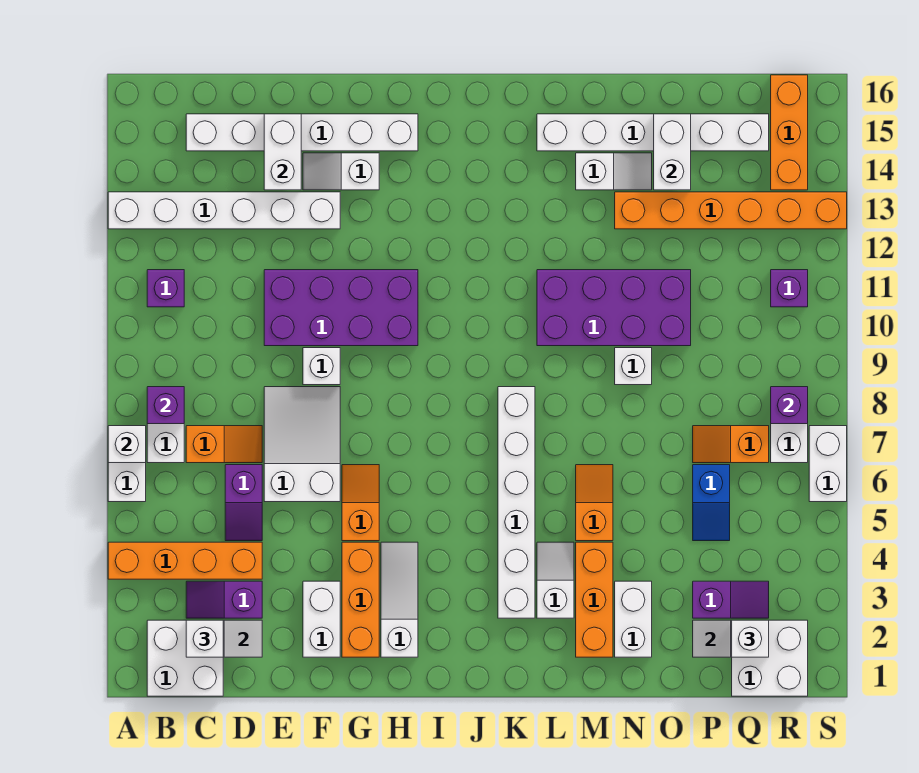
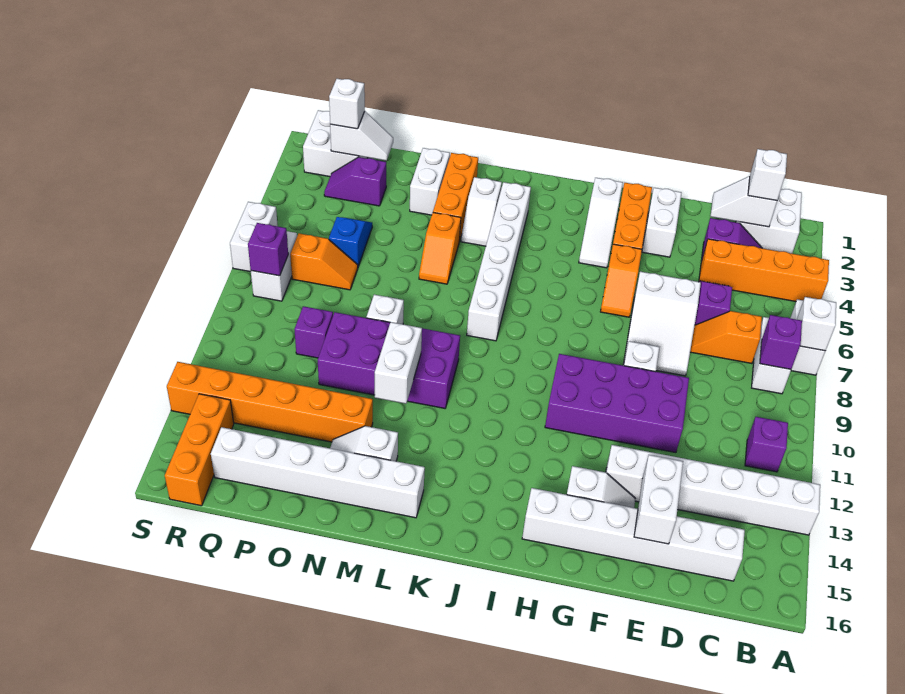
white brick O14:O15 level 2 -> white brick M11:M12 level 2
purple brick R11 level 1 -> purple brick P10 level 1

